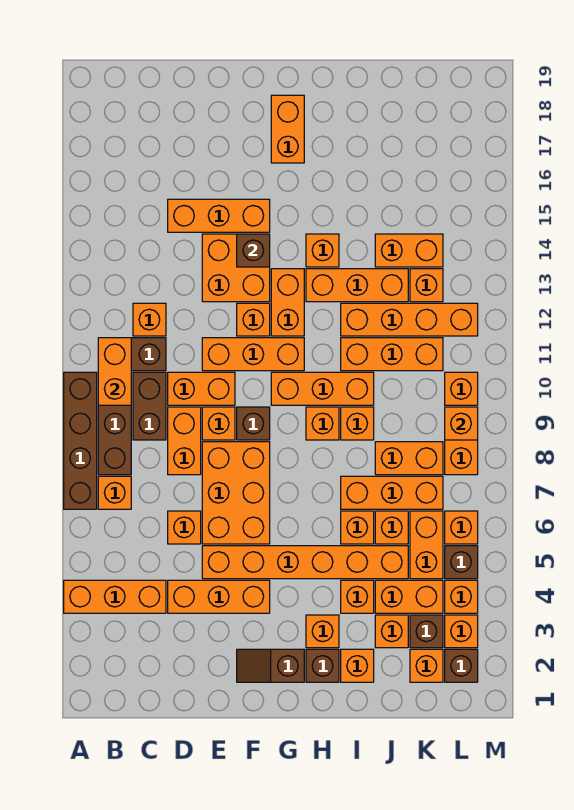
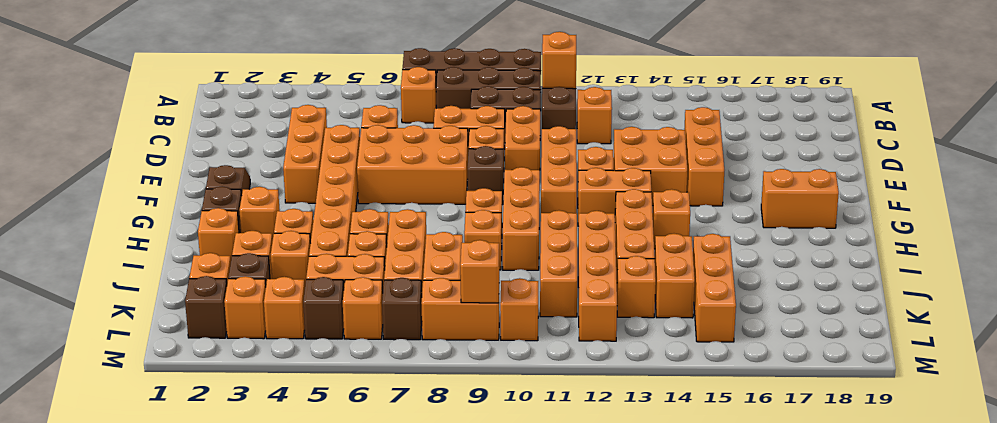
orange brick A4:C4 level 1 -> orange brick J15:L15 level 1
orange brick B10:B11 level 2 -> orange brick B11 level 2
brown brick F14 level 2 -> brown brick L7 level 1
orange brick J4:K4 level 1 -> orange brick J4 level 1

